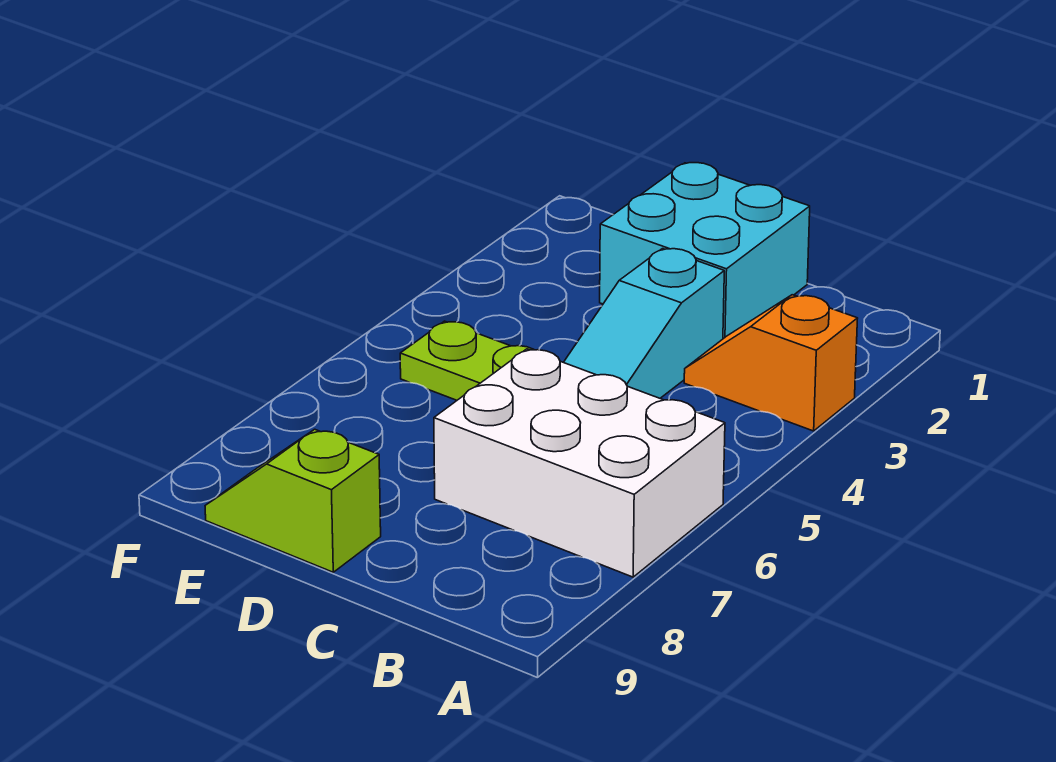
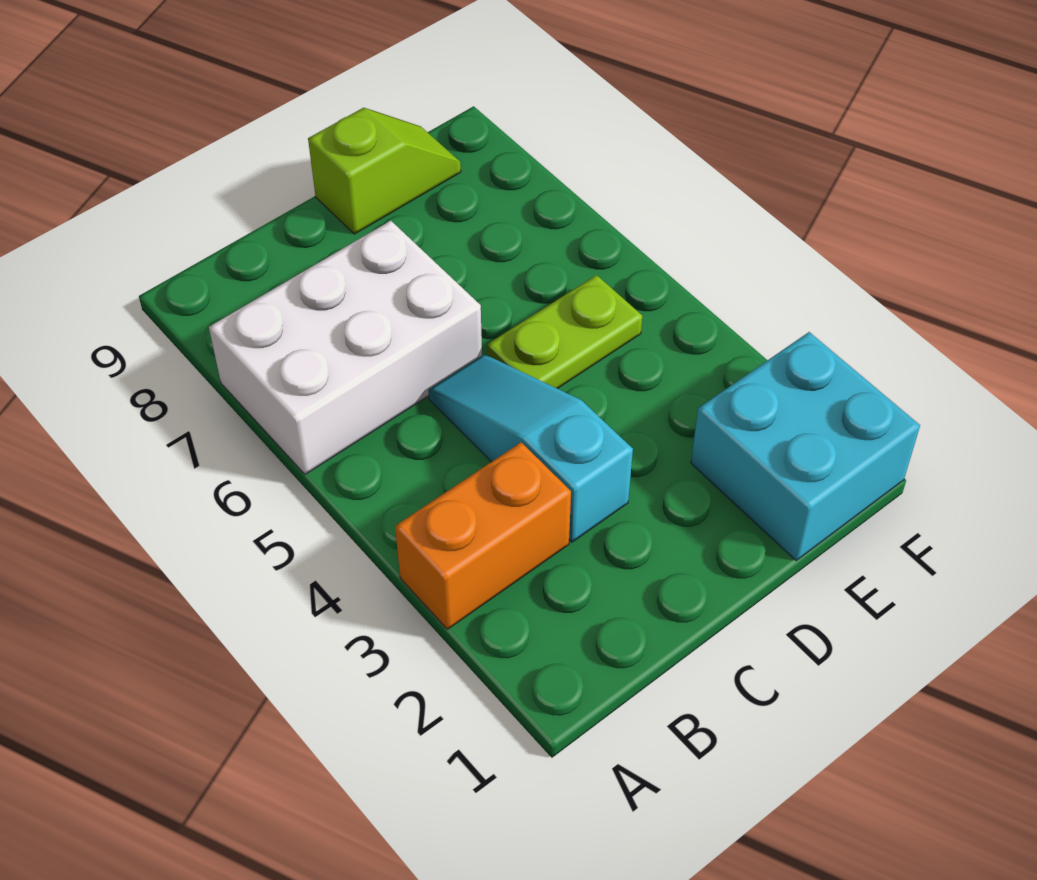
orange slope A3:B3 level 1 top A -> orange brick A3:B3 level 1
cyan brick C1:D2 level 1 -> cyan brick E1:F2 level 1

